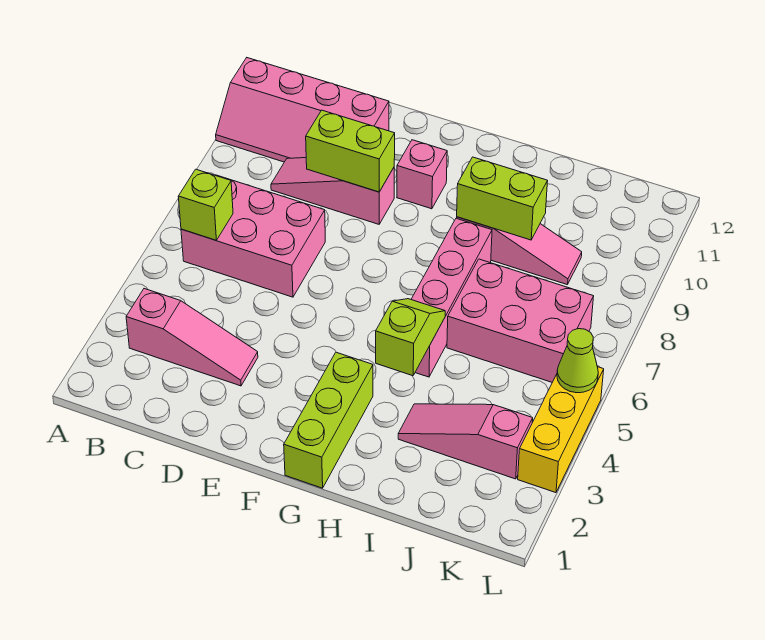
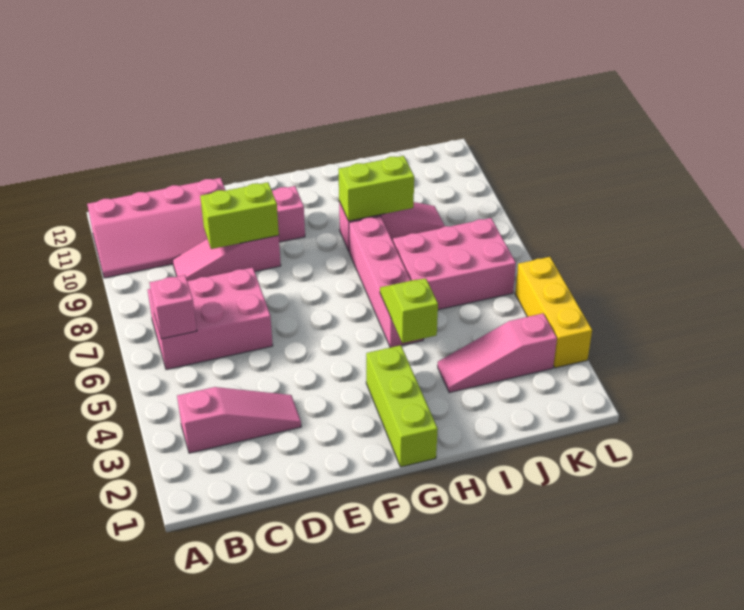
lime brick B6 level 2 -> pink brick B6 level 2
lime cone L5 level 2 -> none

